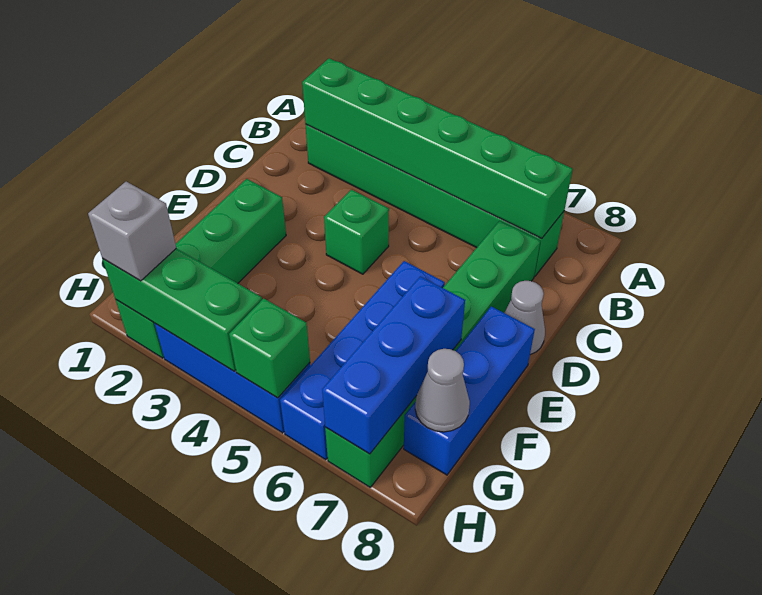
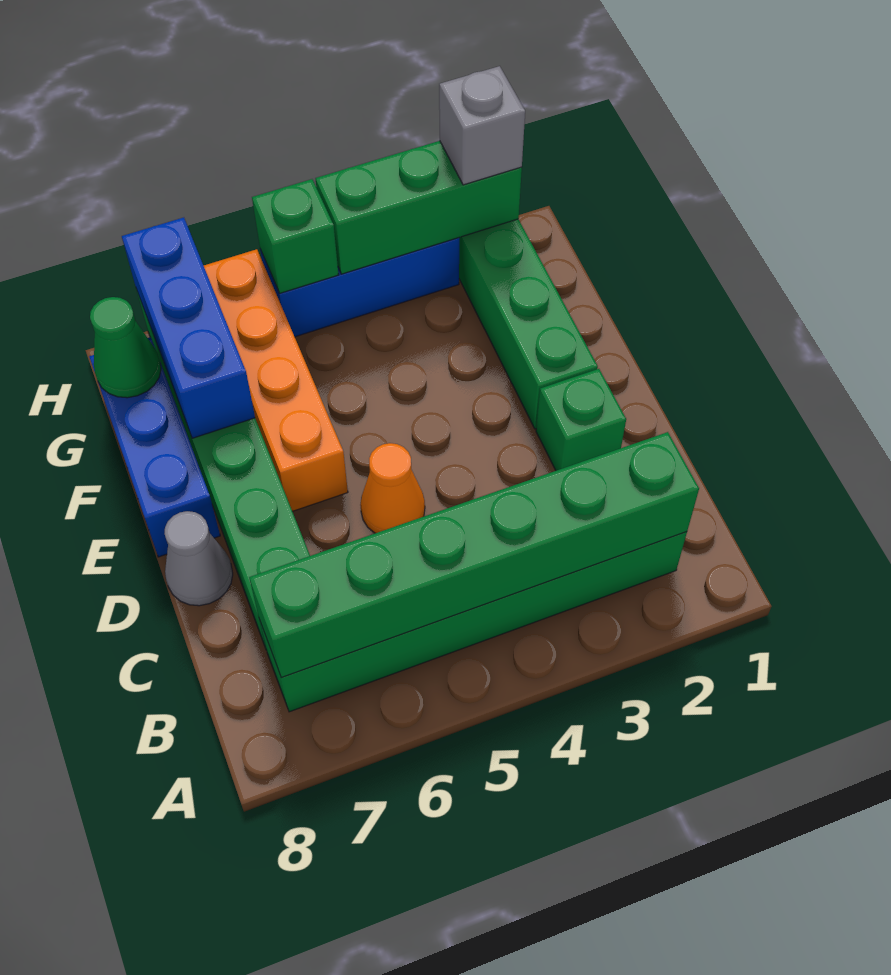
green brick D4 level 1 -> green brick D2 level 1
none -> orange cone D5 level 1
blue brick E6:H6 level 1 -> orange brick E6:H6 level 1
grey cone G8 level 2 -> green cone G8 level 2

